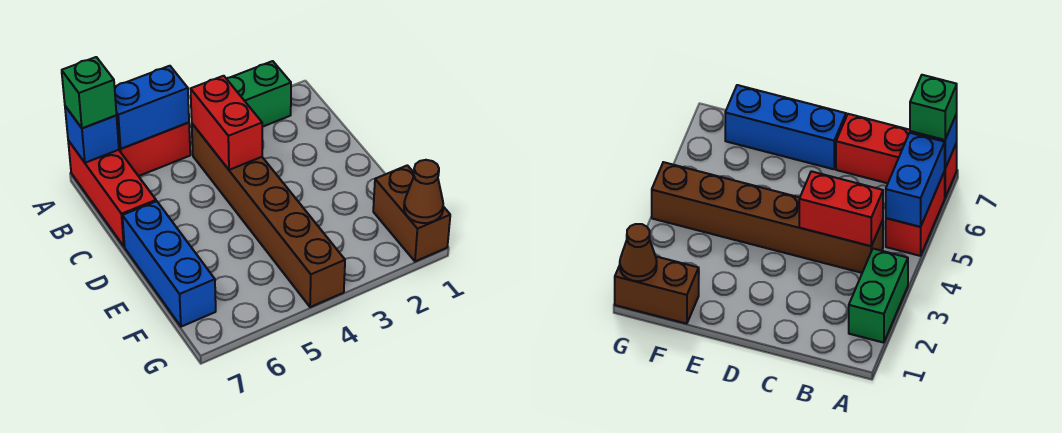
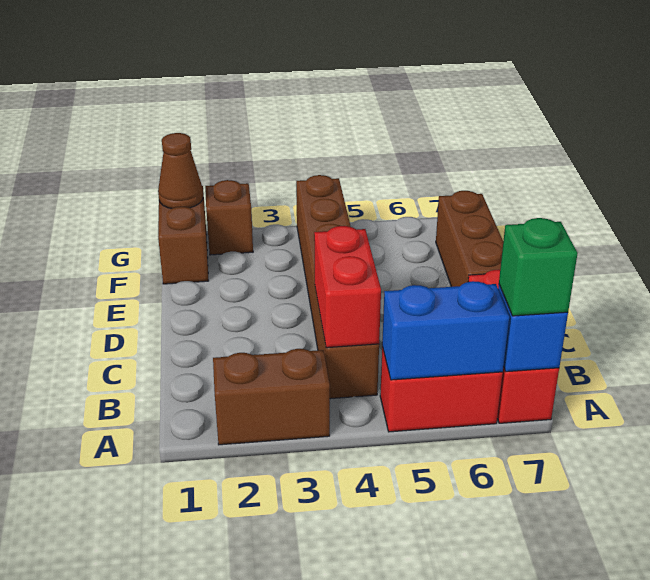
green brick A2:A3 level 1 -> brown brick A2:A3 level 1
blue brick D7:F7 level 1 -> brown brick D7:F7 level 1
none -> brown brick G2 level 1

